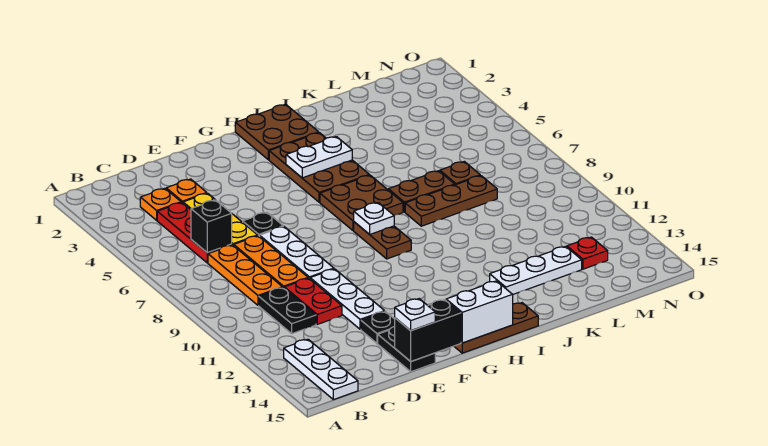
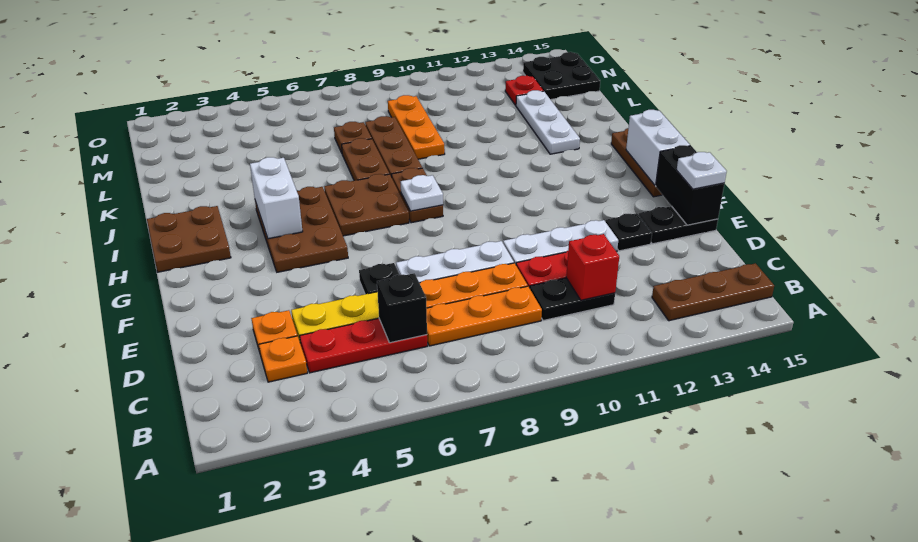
white plate B13:B15 level 1 -> brown plate B13:B15 level 1
none -> red brick C11 level 2
brown plate H3:I5 level 1 -> brown plate G4:I5 level 1
white plate H4:I4 level 2 -> white brick H4:I4 level 2
brown plate H8:H9 level 1 -> brown plate H8:I8 level 1
none -> orange plate K9:M9 level 1
none -> black plate M14:N15 level 1

